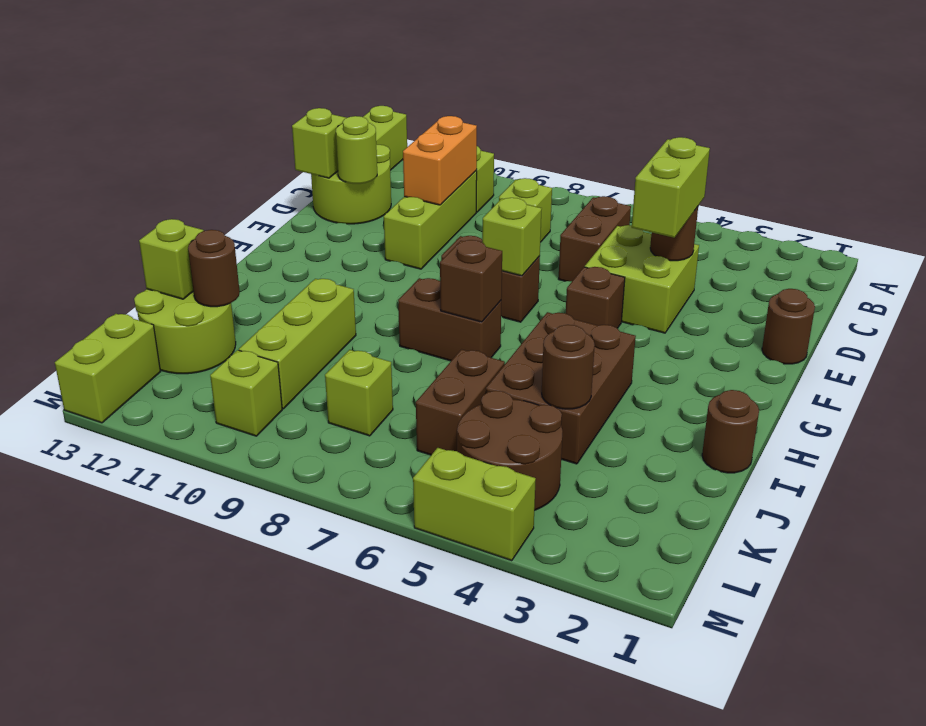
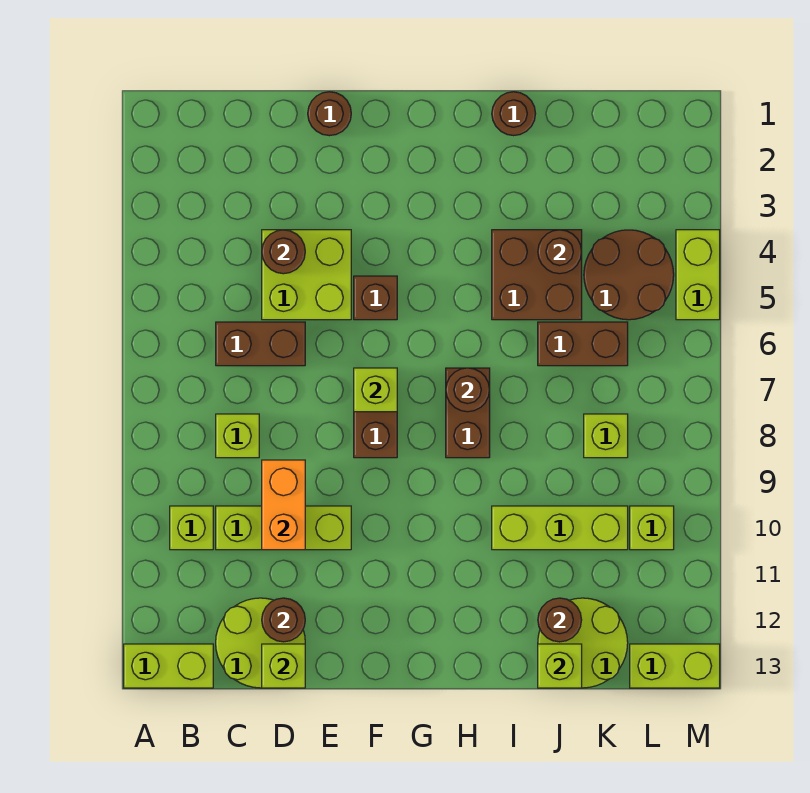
orange brick C10:D10 level 2 -> orange brick D9:D10 level 2
lime brick D4:E4 level 3 -> none
lime round brick D12 level 2 -> brown round brick D12 level 2
brown brick H4:J5 level 1 -> brown brick I4:J5 level 1
brown brick H7 level 2 -> brown round brick H7 level 2

